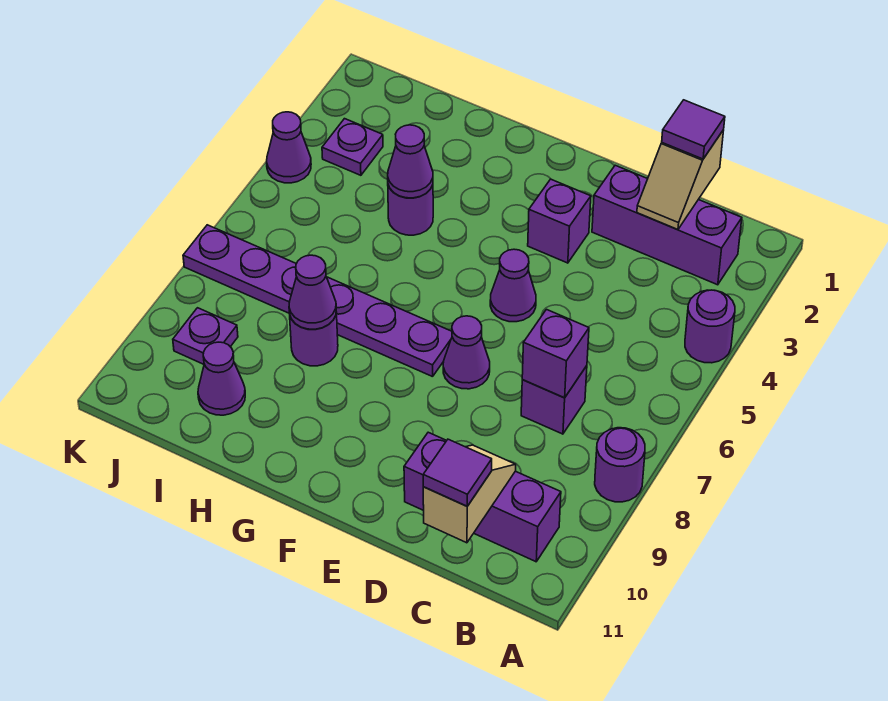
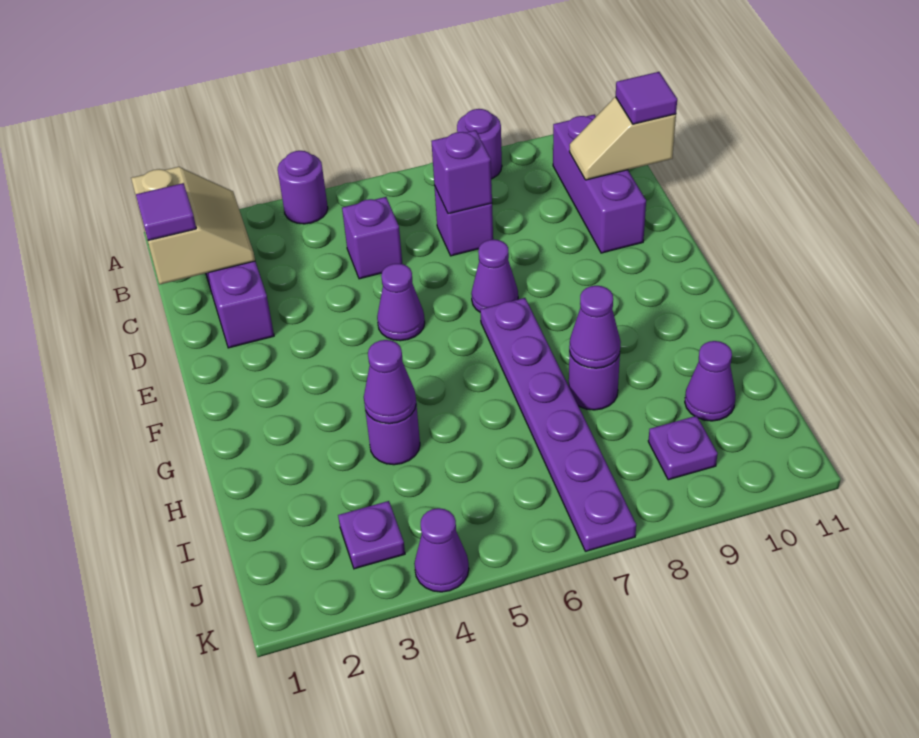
tan slope C1:C2 level 2 top 1 -> tan slope B1:C2 level 2 top 1
purple brick E3 level 1 -> purple brick C5 level 1

